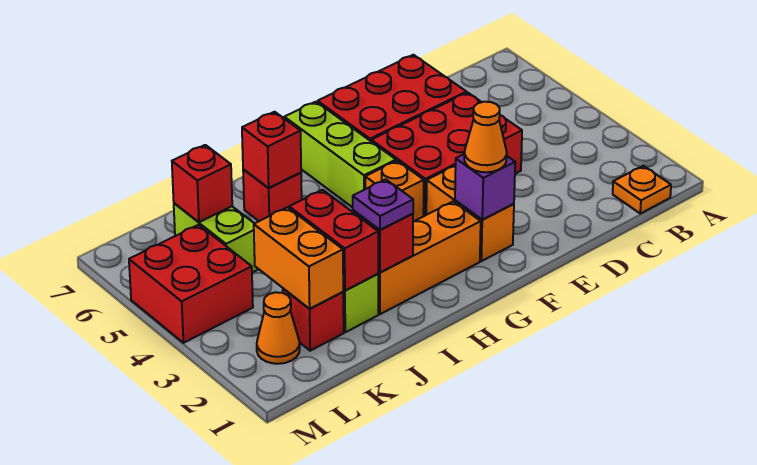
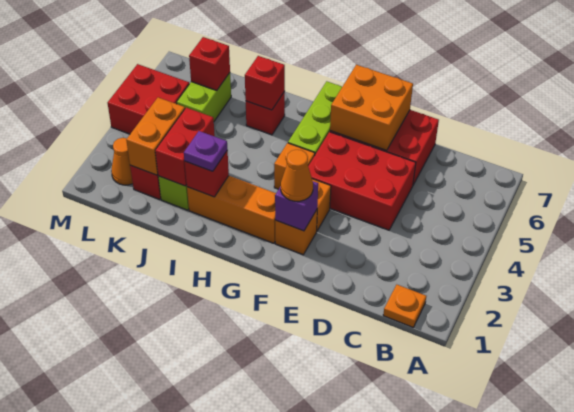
none -> orange brick E6:F7 level 2

